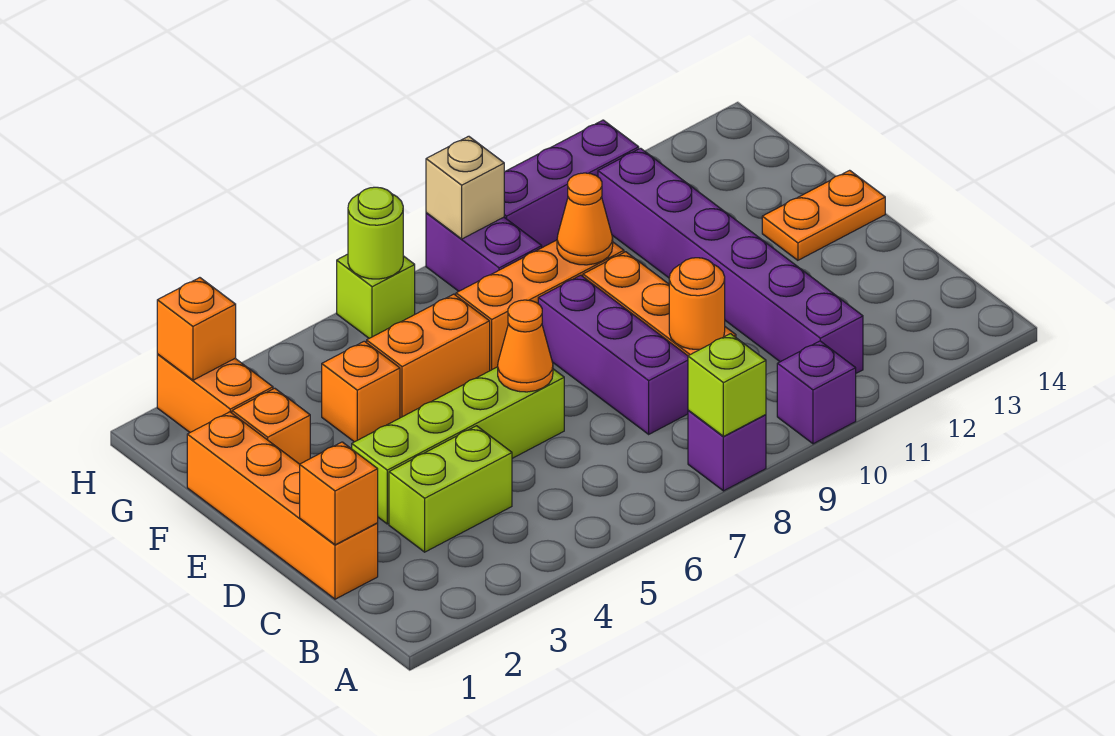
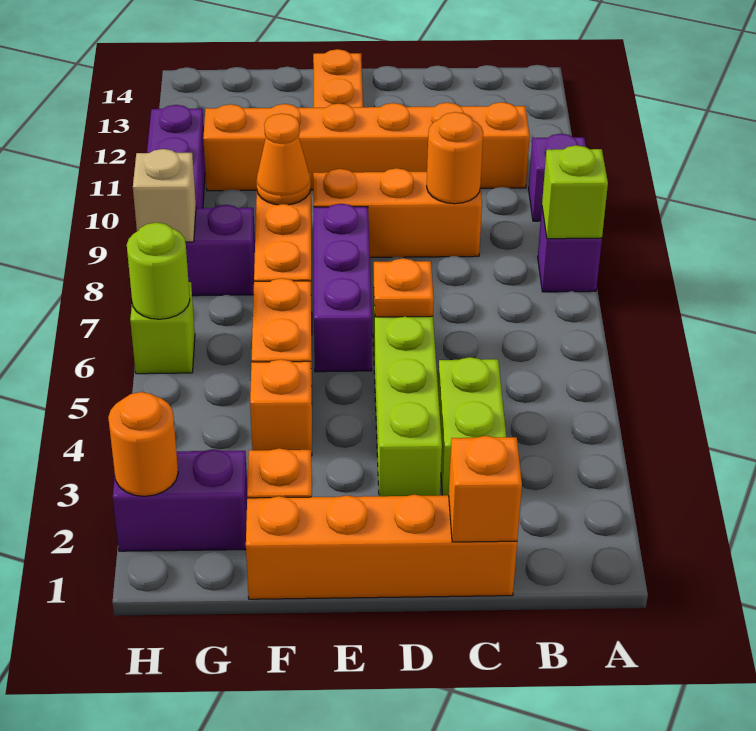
purple brick B11:G11 level 1 -> orange brick B11:G11 level 1
purple brick C8:E8 level 1 -> purple brick E6:E8 level 1
orange cone D6 level 2 -> orange plate D6 level 2
orange brick G2:H2 level 1 -> purple brick G2:H2 level 1
orange brick H2 level 2 -> orange round brick H2 level 2

